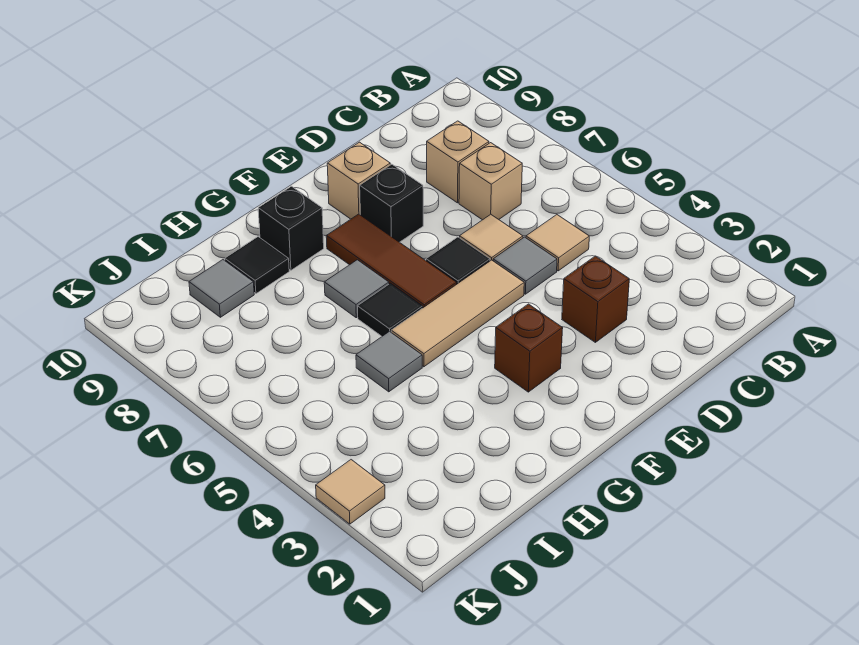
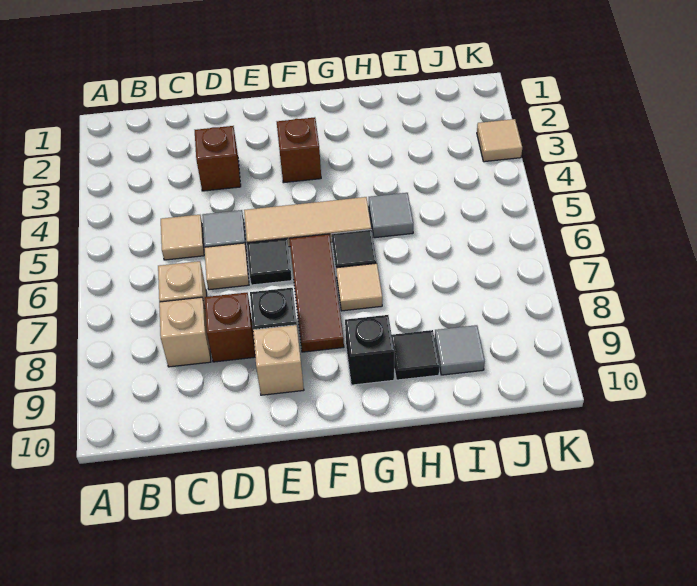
none -> brown brick D8 level 1
grey tile G7 level 1 -> tan tile G7 level 1

